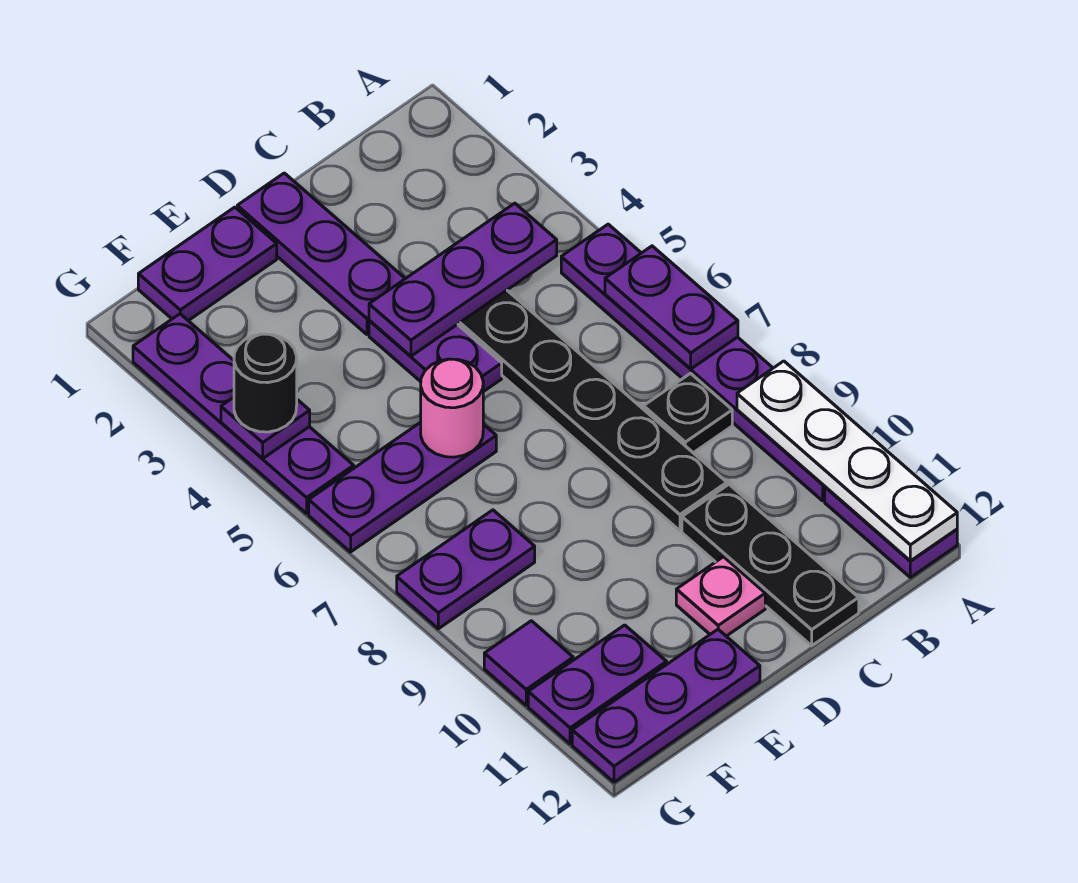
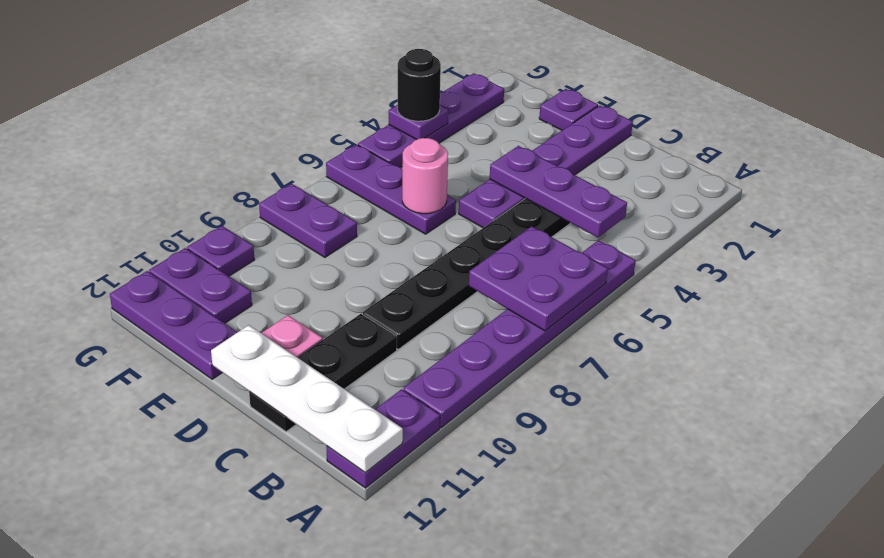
purple plate A6:A7 level 2 -> purple plate A6:B7 level 2
white plate A9:A12 level 2 -> white plate A12:D12 level 2
black plate B8 level 1 -> none
purple plate E1:F1 level 1 -> purple plate E1 level 1
purple tile G10 level 1 -> purple plate G10 level 1

